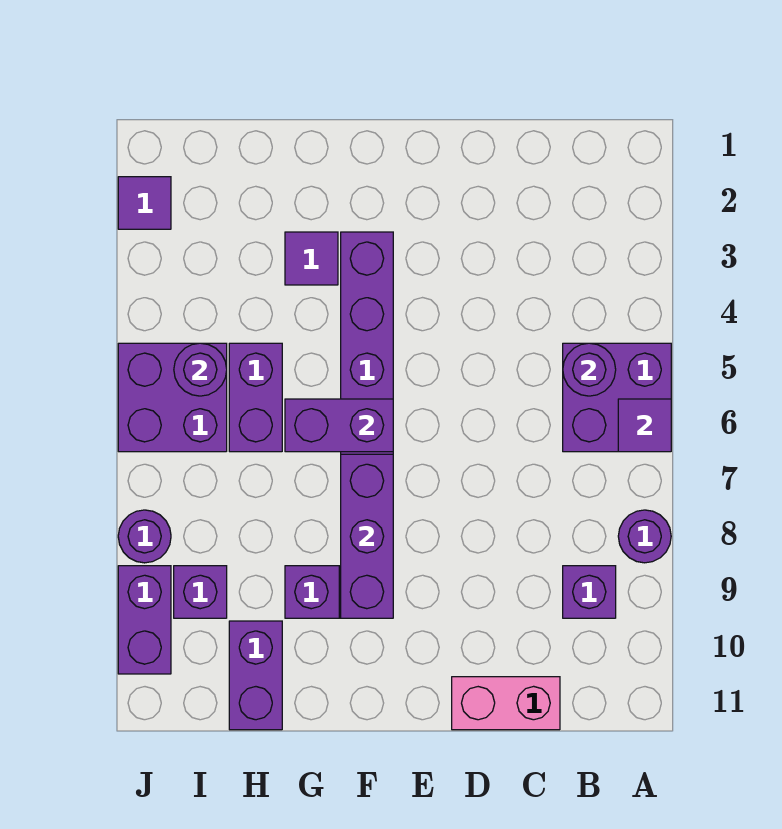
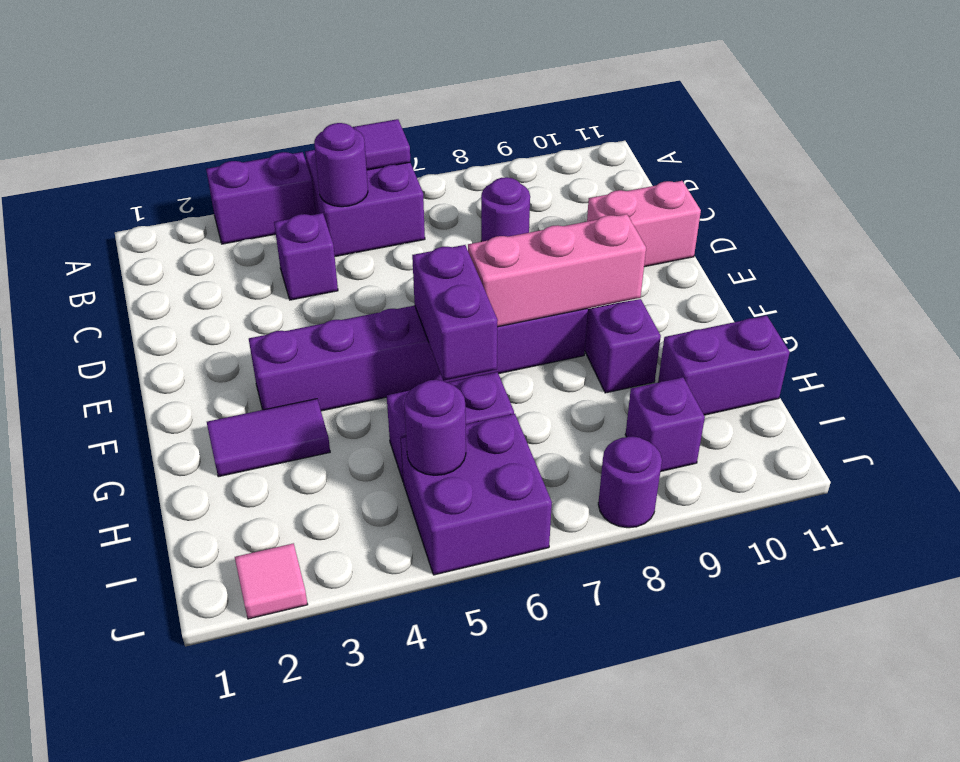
purple round brick A8 level 1 -> purple round brick C8 level 1
purple brick B9 level 1 -> purple brick C4 level 1
pink brick C11:D11 level 1 -> pink brick D10:D11 level 1
purple brick F7:F9 level 2 -> pink brick F7:F9 level 2
purple tile G3 level 1 -> purple tile G2:G3 level 1
purple tile J2 level 1 -> pink tile J2 level 1
purple brick J9:J10 level 1 -> purple brick A3:A4 level 1

